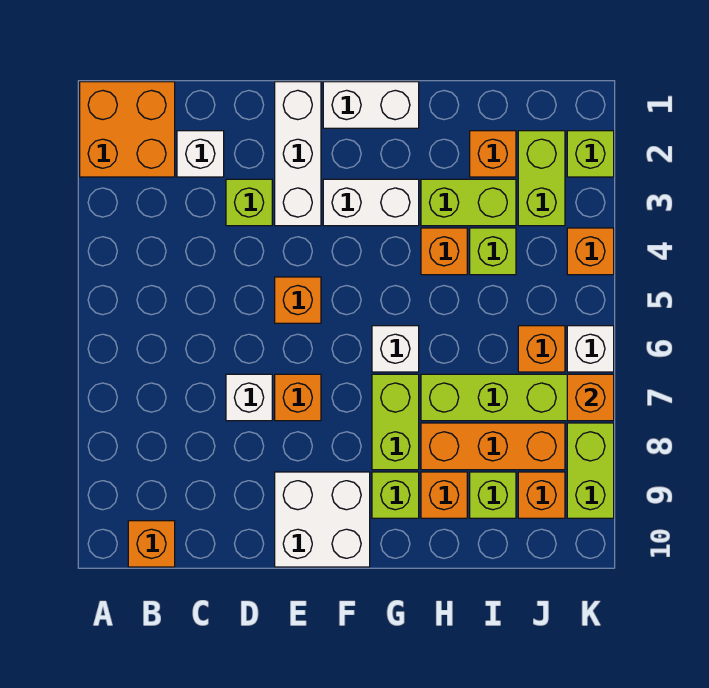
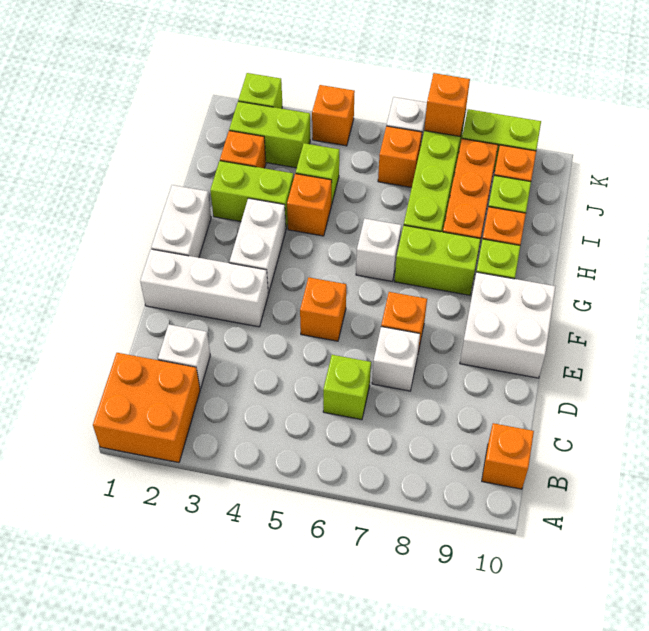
lime brick D3 level 1 -> lime brick C6 level 1
lime brick H3:I3 level 1 -> lime brick H2:H3 level 1

